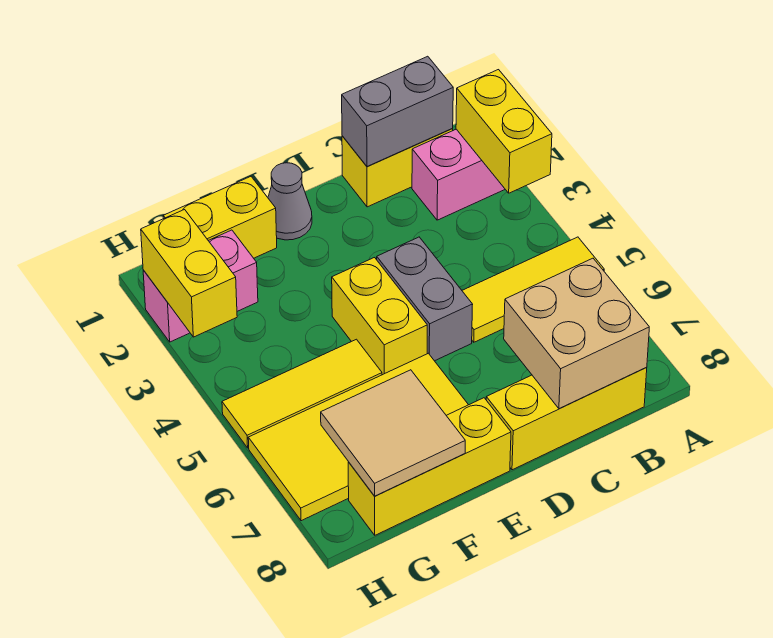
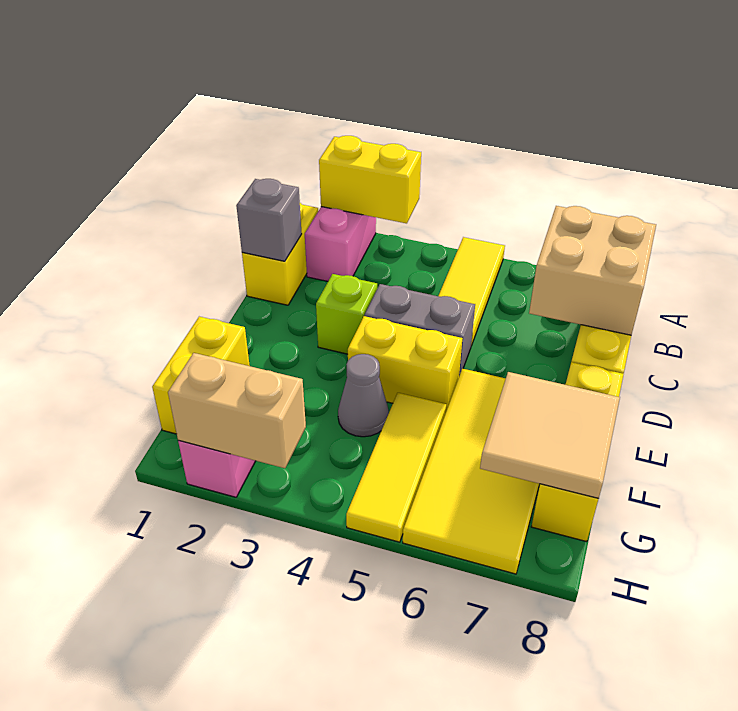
grey brick B1:C1 level 2 -> grey brick C1 level 2
none -> lime brick D3 level 1
grey cone E1 level 1 -> grey cone F4 level 1
yellow brick H2:H3 level 2 -> tan brick H2:H3 level 2

